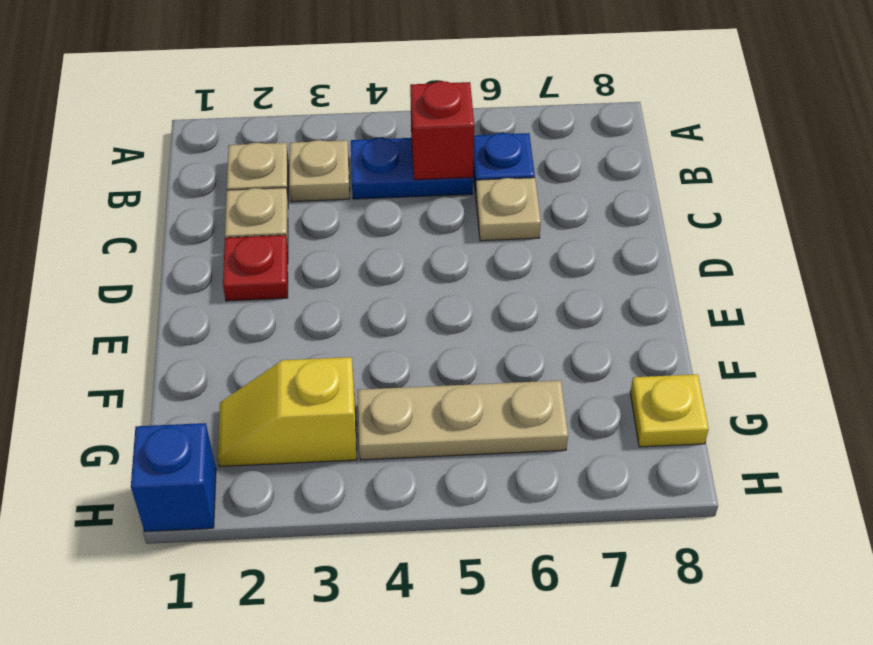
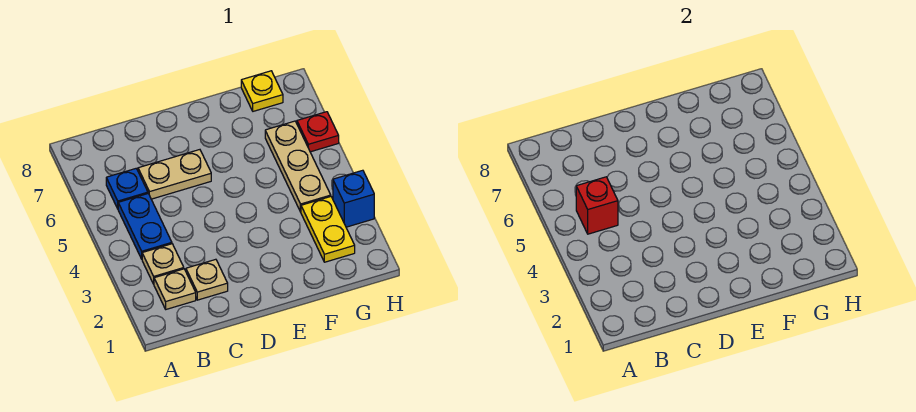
tan plate C6 level 1 -> tan plate C6:D6 level 1
red plate D2 level 1 -> red plate H6 level 1
yellow slope G2:G3 level 1 top 3 -> yellow plate G2:G3 level 1
blue brick H1 level 1 -> blue brick H3 level 1

